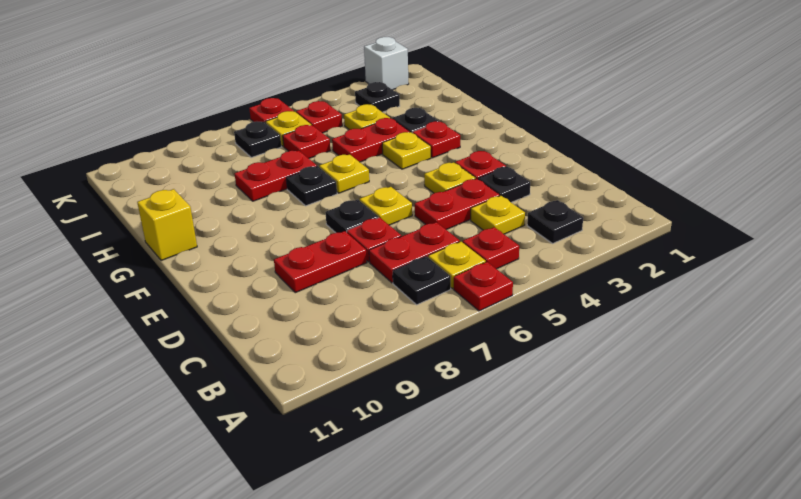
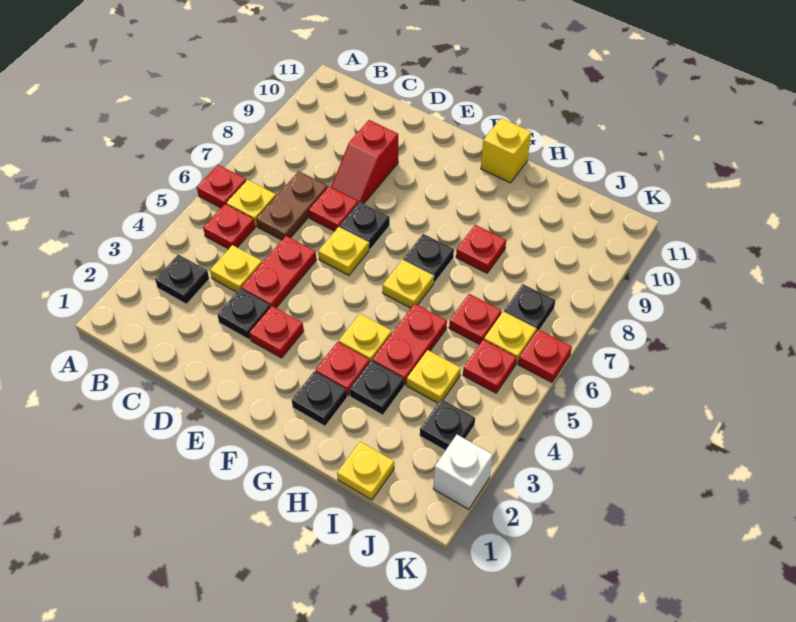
black plate B7 level 1 -> black plate G2 level 1
red plate C6:C7 level 1 -> brown plate C6:C7 level 1
red plate D8:D9 level 1 -> red slope D8:D9 level 1 top 9
yellow plate E4 level 1 -> yellow plate I1 level 1
red plate H7:H8 level 1 -> red plate H8 level 1

